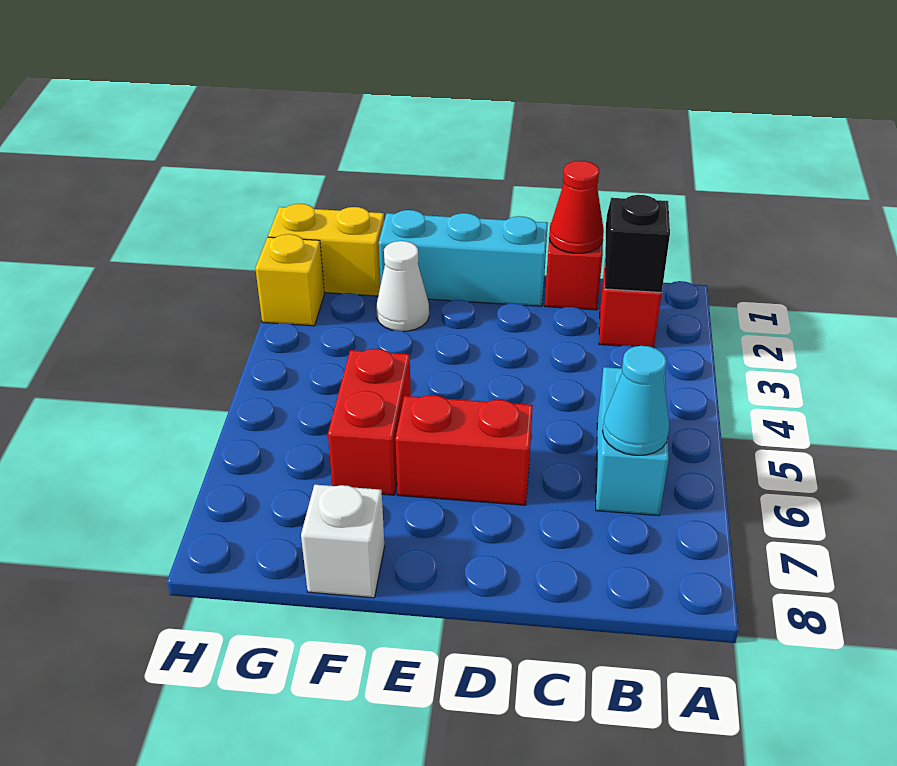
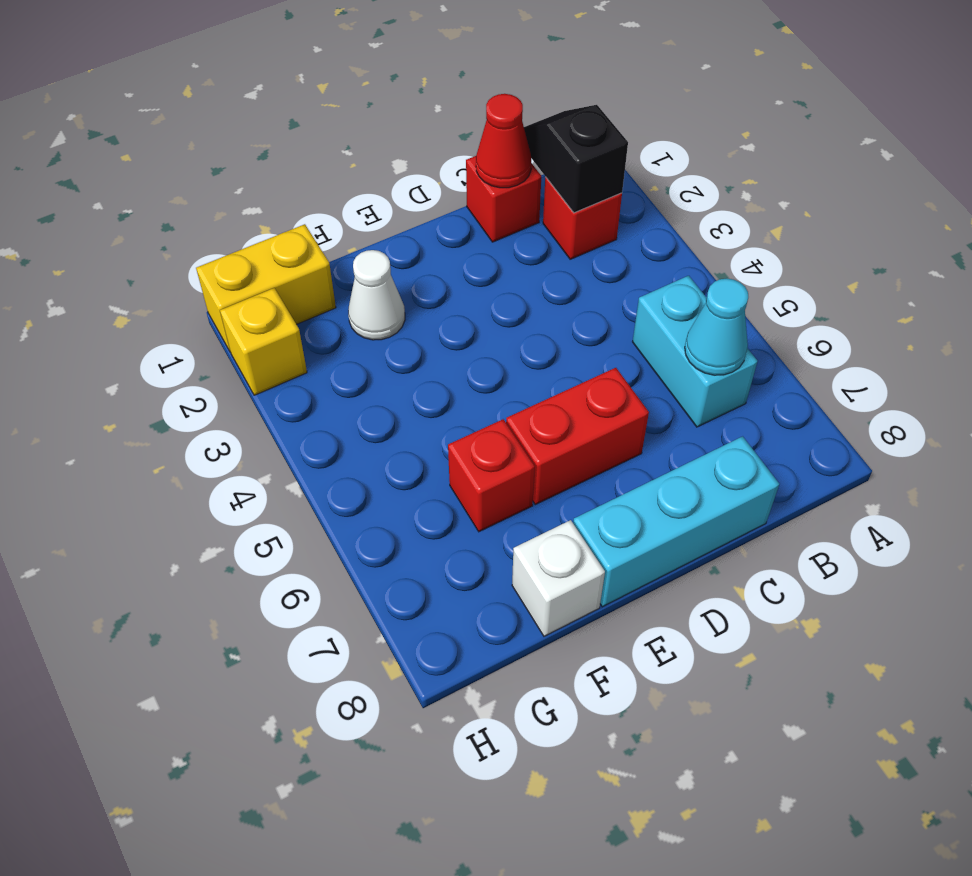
cyan brick D1:F1 level 1 -> cyan brick C8:E8 level 1
red brick F5:F6 level 1 -> red brick F6 level 1

